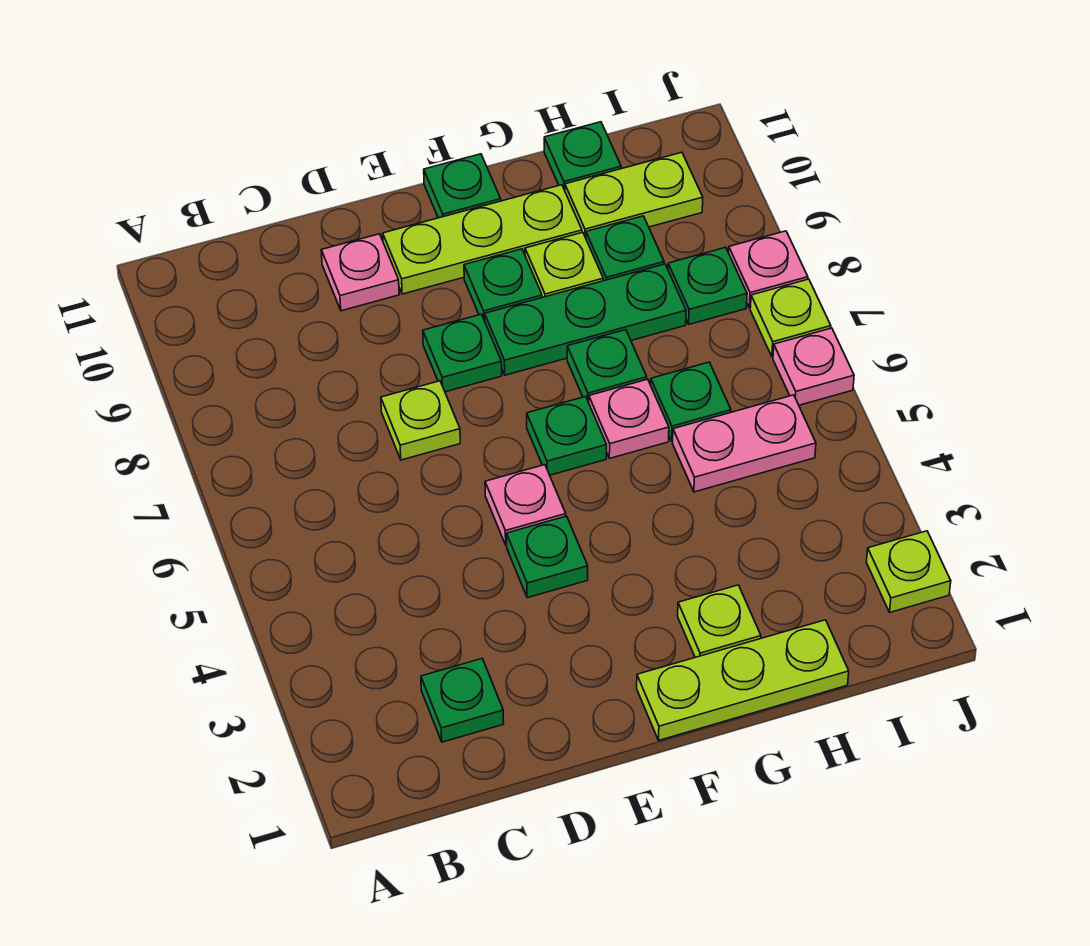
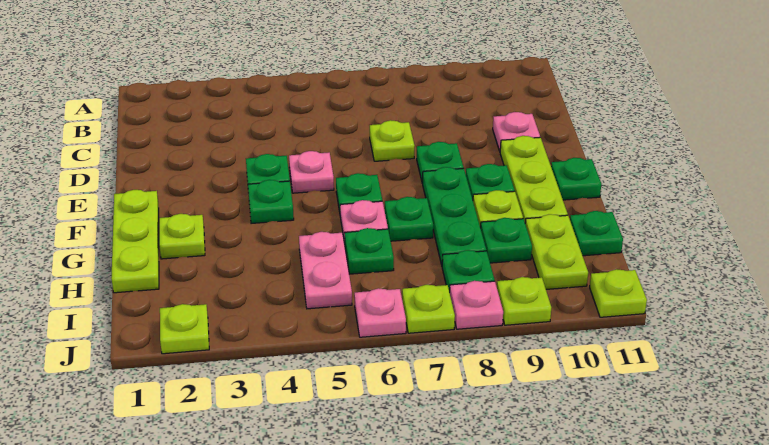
green plate C2 level 1 -> green plate F4 level 1
none -> lime plate J9 level 1
none -> lime plate J11 level 1

